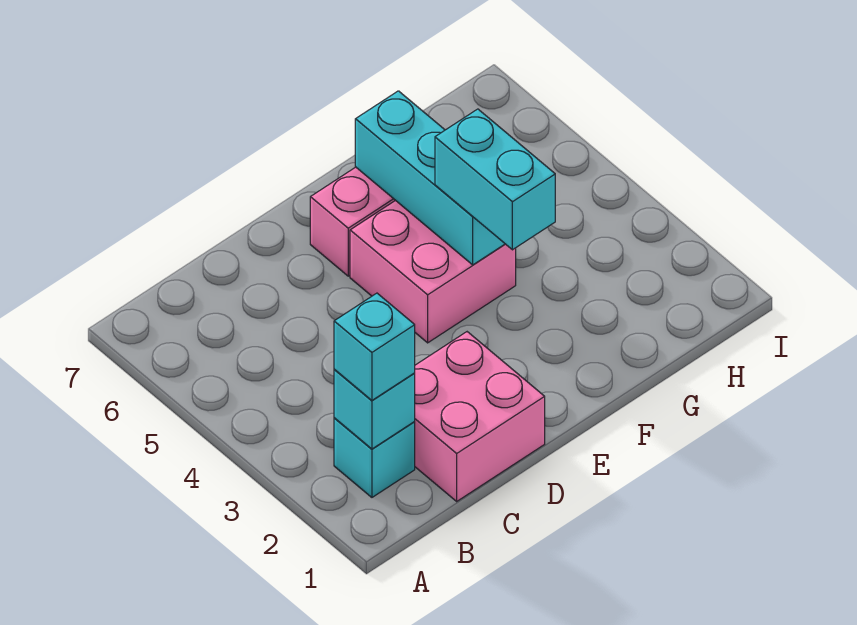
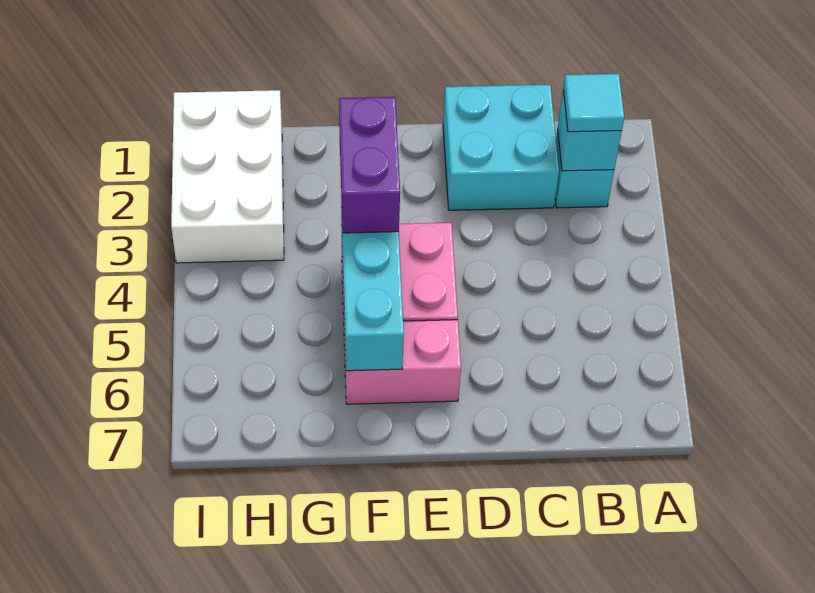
cyan brick B2 level 3 -> cyan tile B2 level 3
pink brick C1:D2 level 1 -> cyan brick C1:D2 level 1
cyan brick F3:F4 level 3 -> purple brick F3:F4 level 3
none -> white brick H1:I3 level 1

